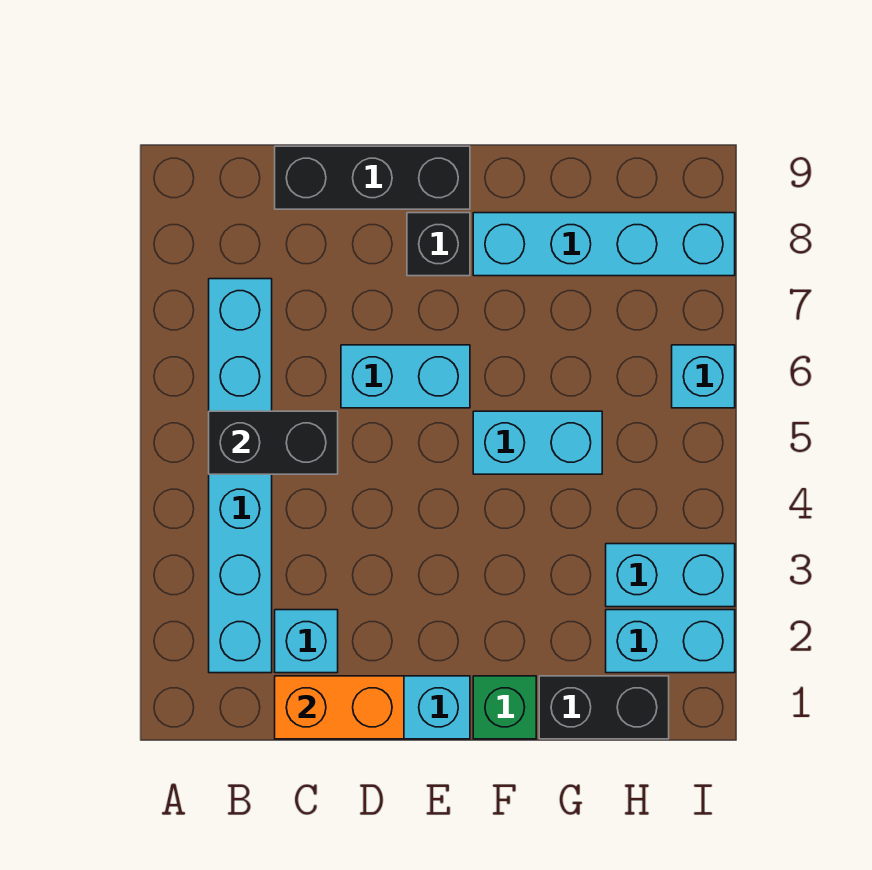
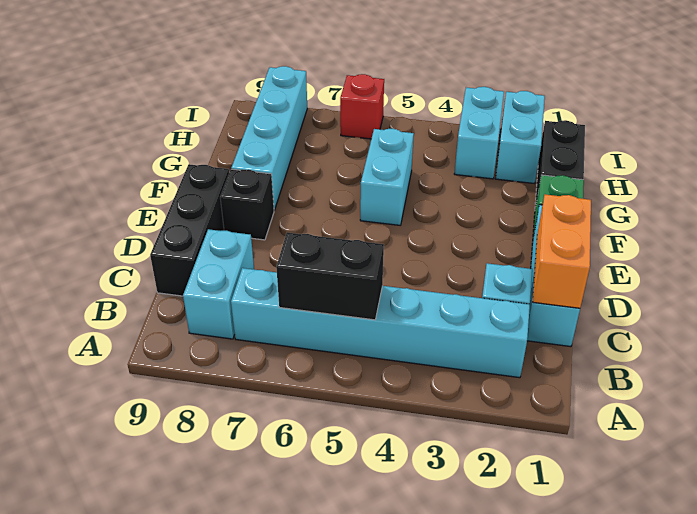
black brick B5:C5 level 2 -> black brick B5:B6 level 2
cyan brick D6:E6 level 1 -> cyan brick B8:C8 level 1
cyan brick I6 level 1 -> red brick I6 level 1

